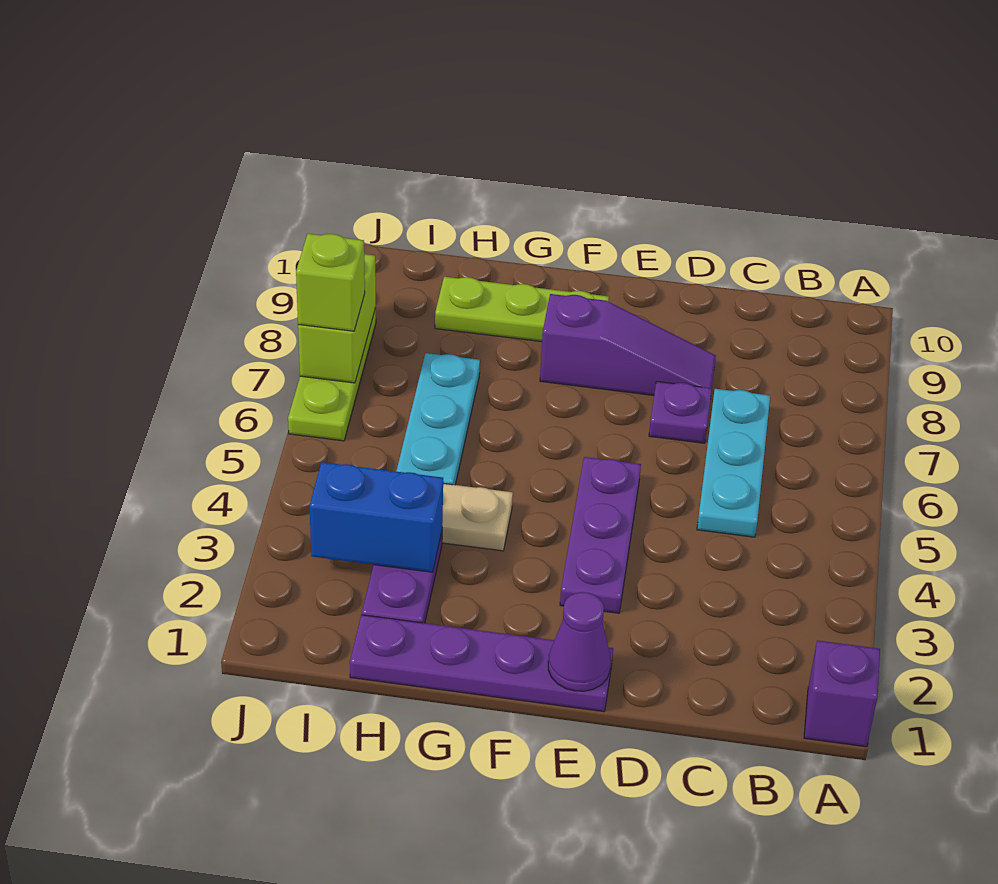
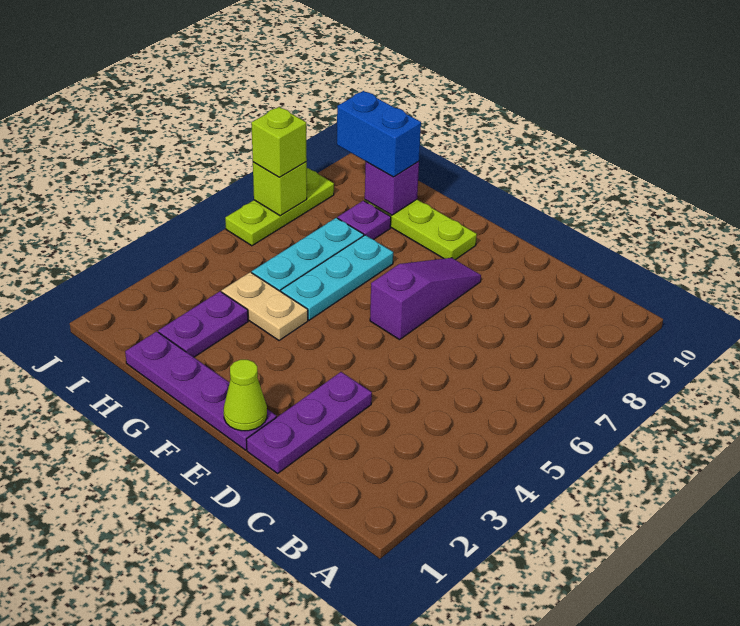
purple brick A1 level 1 -> purple brick H9 level 2
cyan plate C5:C7 level 1 -> cyan plate G5:G7 level 1
purple plate D7 level 1 -> purple plate H8 level 1
purple slope D8:F8 level 1 top F -> purple slope E6:E8 level 1 top 6
purple cone E1 level 2 -> lime cone E1 level 2
purple plate E3:E5 level 1 -> purple plate D1:D3 level 1
blue brick H3:I3 level 2 -> blue brick H9:I9 level 3
lime brick J7:J8 level 2 -> lime brick J7 level 2

